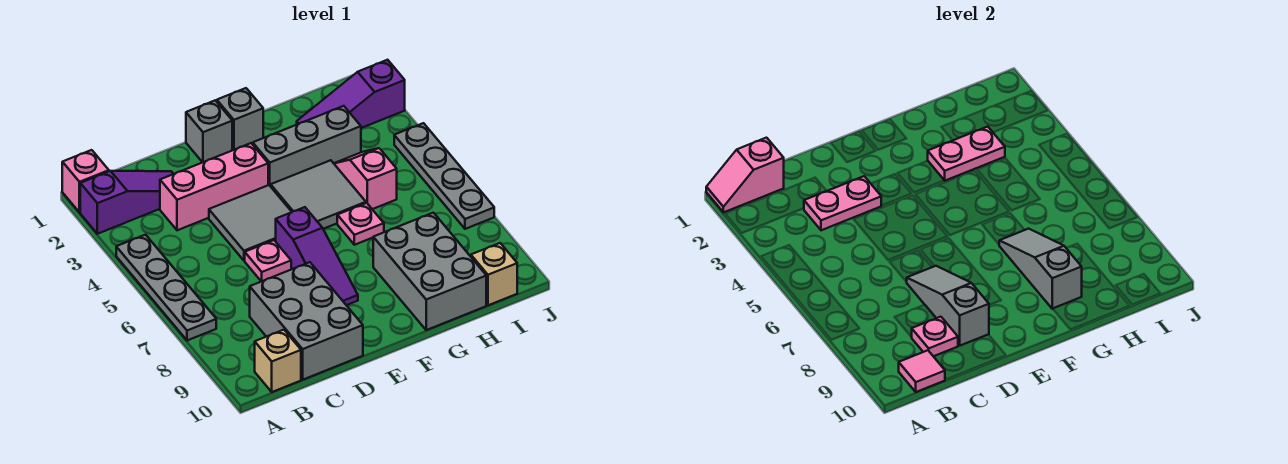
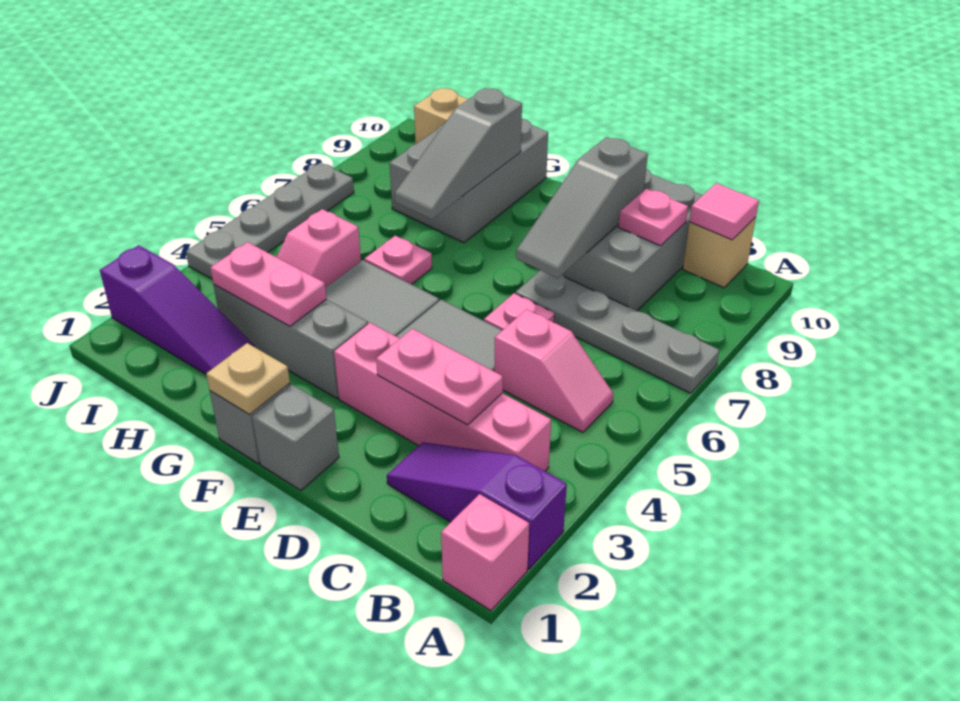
pink slope A1:B1 level 2 top B -> pink slope B5:C5 level 1 top C
grey plate A4:A7 level 1 -> grey plate A7:D7 level 1
pink brick C3:E3 level 1 -> pink brick B3:E3 level 1
purple slope E6:E8 level 1 top 6 -> none
none -> tan plate F1 level 2

